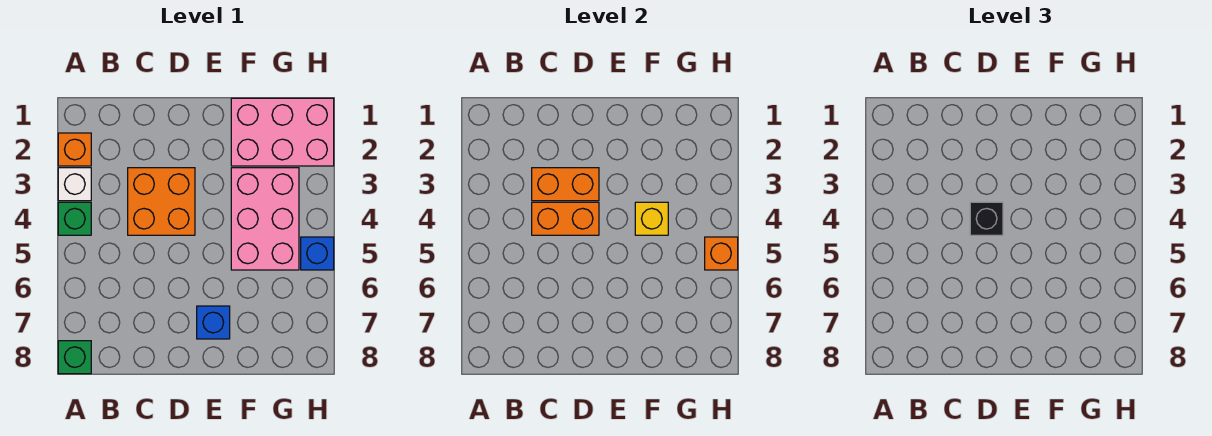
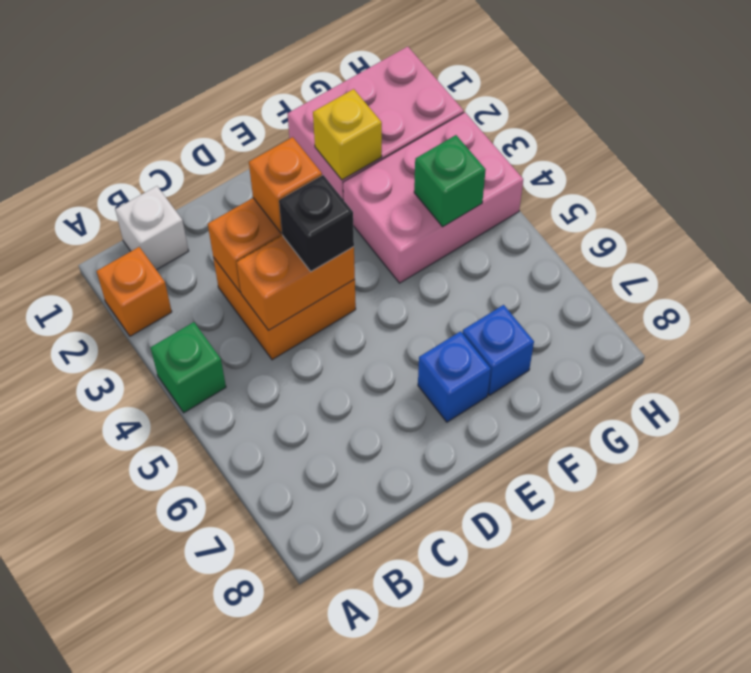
white brick A3 level 1 -> white brick B1 level 1
green brick A8 level 1 -> green brick G4 level 2
pink brick F3:G5 level 1 -> pink brick F3:H4 level 1
yellow brick F4 level 2 -> yellow brick F2 level 2
blue brick H5 level 1 -> blue brick F7 level 1
orange brick H5 level 2 -> orange brick D3 level 3

